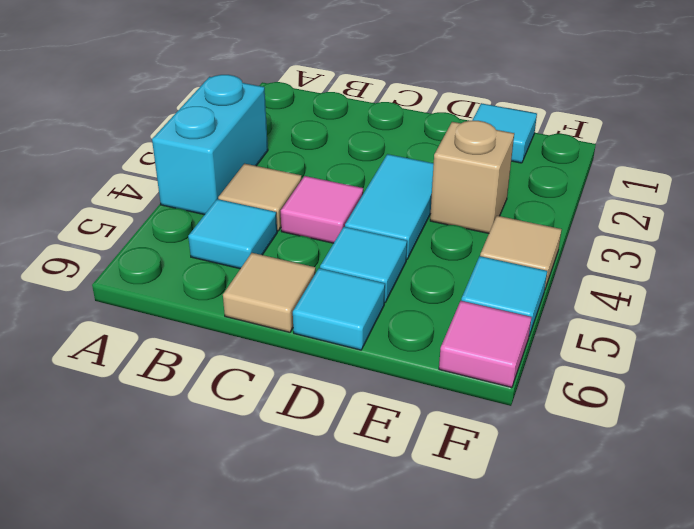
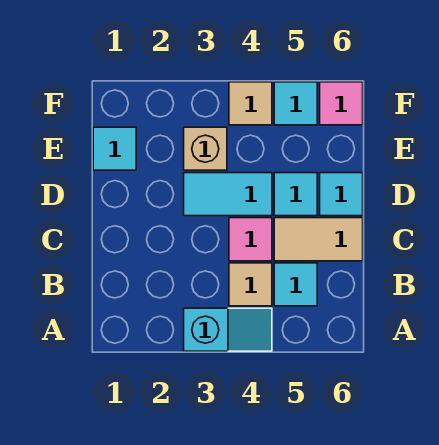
cyan brick A3:A4 level 1 -> cyan slope A3:A4 level 1 top 3
tan tile C6 level 1 -> tan tile C5:C6 level 1

